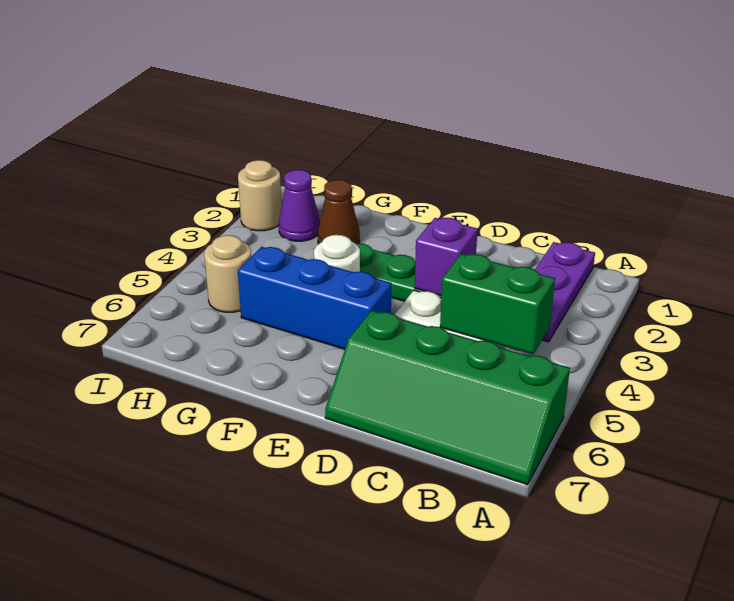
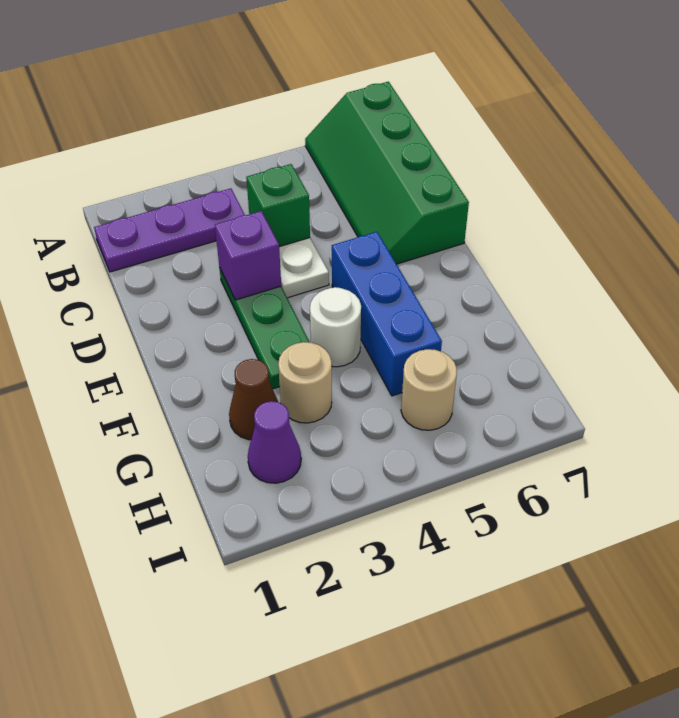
green slope A6:D7 level 1 top 6 -> green slope A6:D7 level 1 top 7
green brick B4:C4 level 2 -> green brick C4 level 2
tan round brick I2 level 1 -> tan round brick G3 level 1

